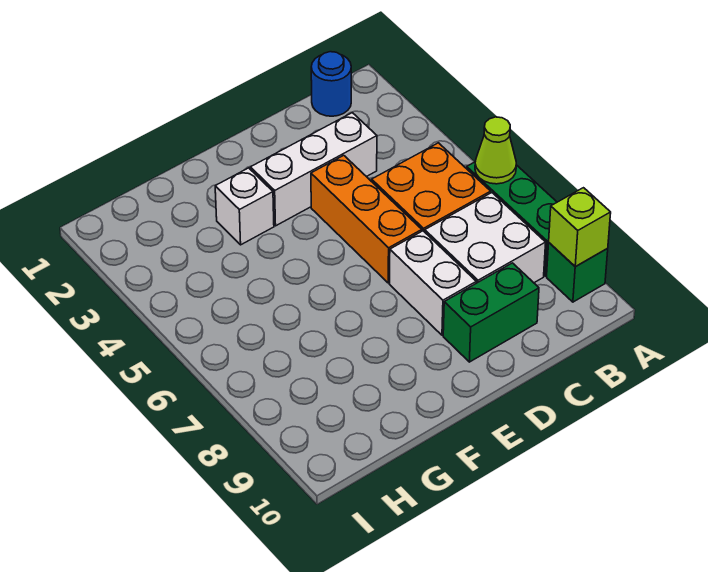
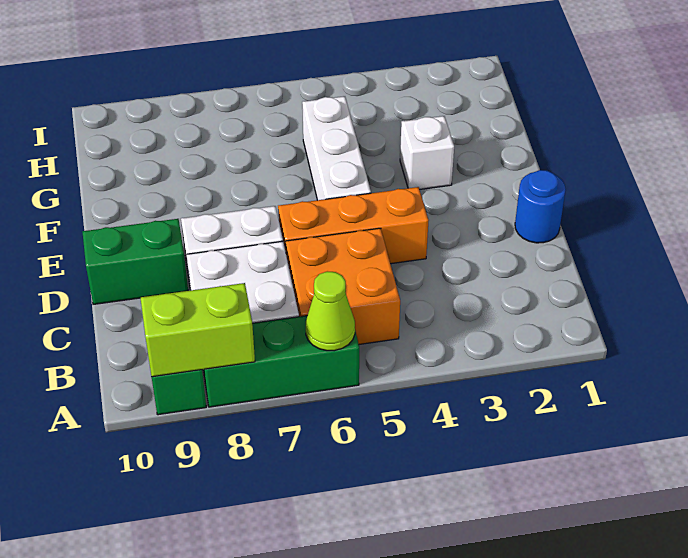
lime brick A9 level 2 -> lime brick A8:A9 level 2
blue round brick B1 level 1 -> blue round brick D1 level 1
white brick C3:E3 level 1 -> white brick E5:G5 level 1
green brick C9:D9 level 1 -> green brick D9:D10 level 1

